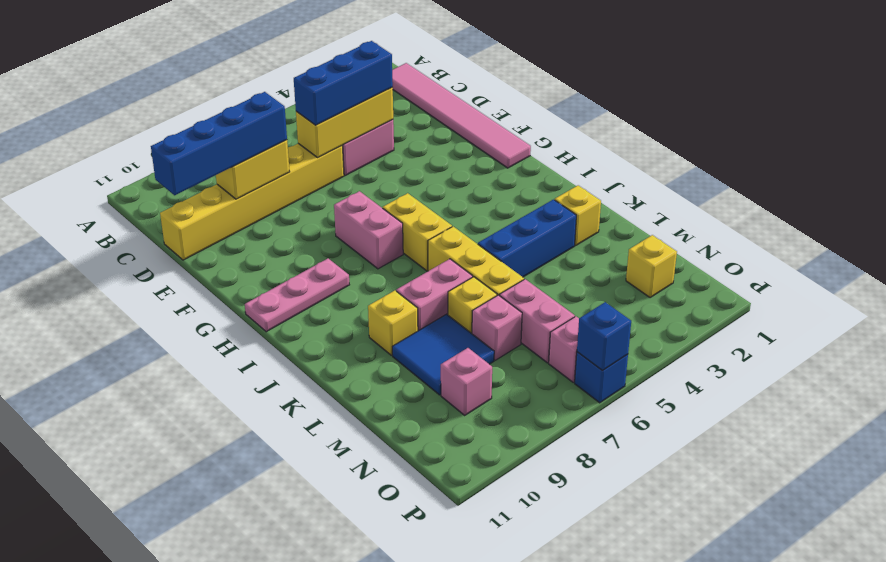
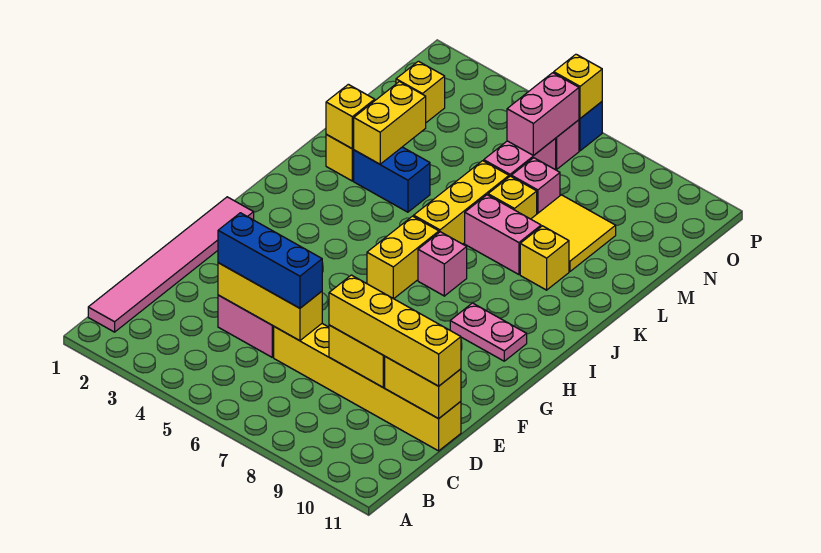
blue brick D8:D11 level 3 -> yellow brick D8:D11 level 3
none -> yellow brick D10:D11 level 2
pink brick G7:H7 level 1 -> pink brick N6:O6 level 2
pink plate H9:H11 level 1 -> pink plate H9:H10 level 1
none -> yellow brick K2 level 2
blue brick K3:K5 level 1 -> blue brick K3:K4 level 1
none -> yellow brick K3:L3 level 2
blue tile L8:M9 level 1 -> yellow tile L8:M9 level 1
pink brick N9 level 1 -> pink brick I7 level 1
blue brick P6 level 2 -> yellow brick P6 level 2

